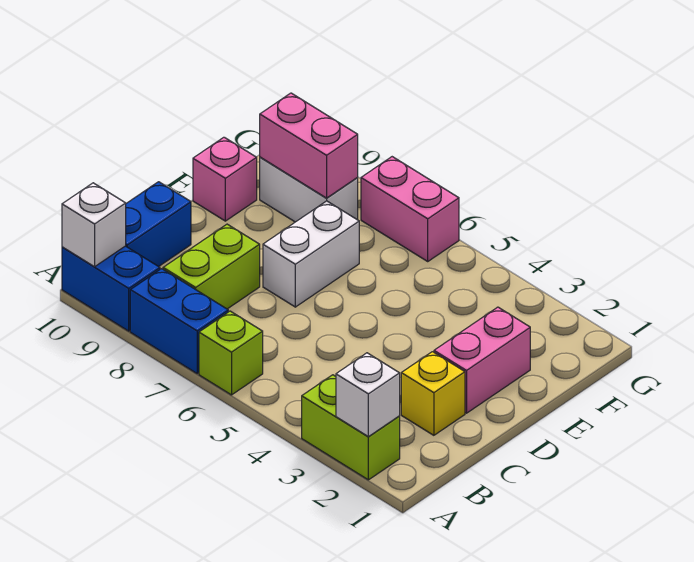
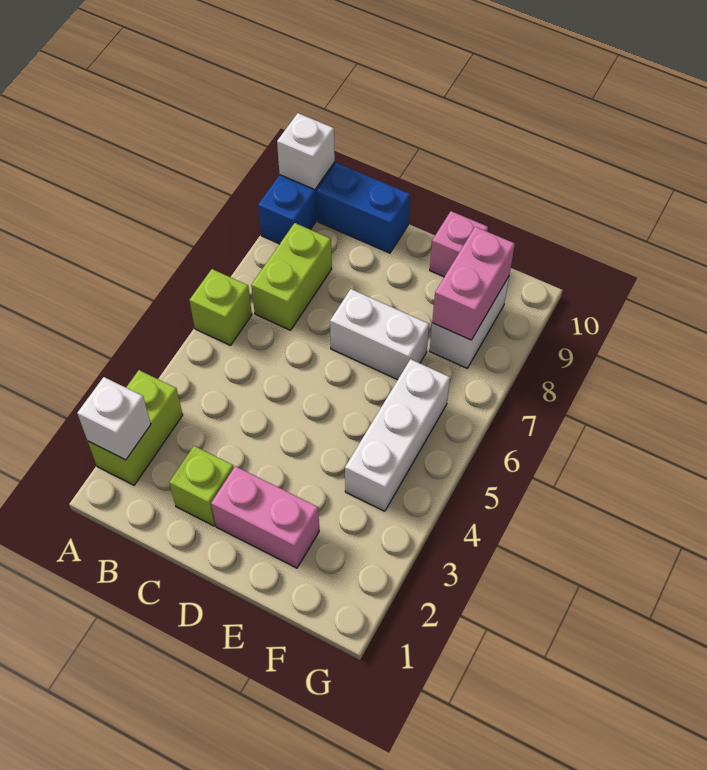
blue brick A7:A8 level 1 -> none
lime brick B8:C8 level 1 -> lime brick B7:B8 level 1
yellow brick C2 level 1 -> lime brick C2 level 1
none -> white brick F4:F6 level 1
pink brick G6:G7 level 1 -> none

